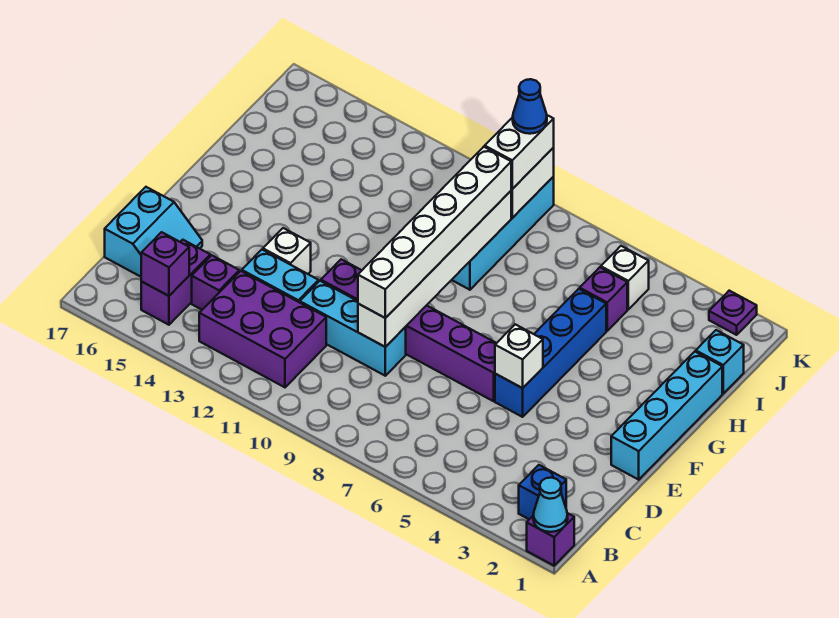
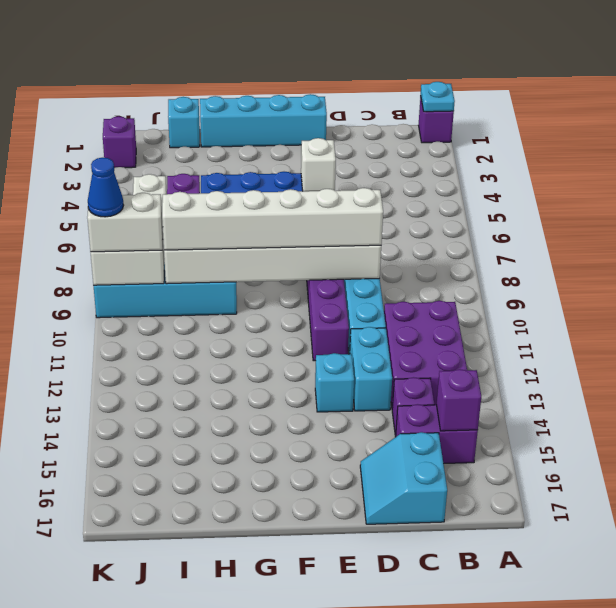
cyan cone A1 level 2 -> cyan plate A1 level 2
blue brick B2 level 1 -> none
cyan slope C16:D17 level 1 top 17 -> cyan slope C16:D17 level 1 top C
white brick E13 level 1 -> cyan brick E13 level 1
purple plate K2 level 1 -> purple brick K2 level 1

